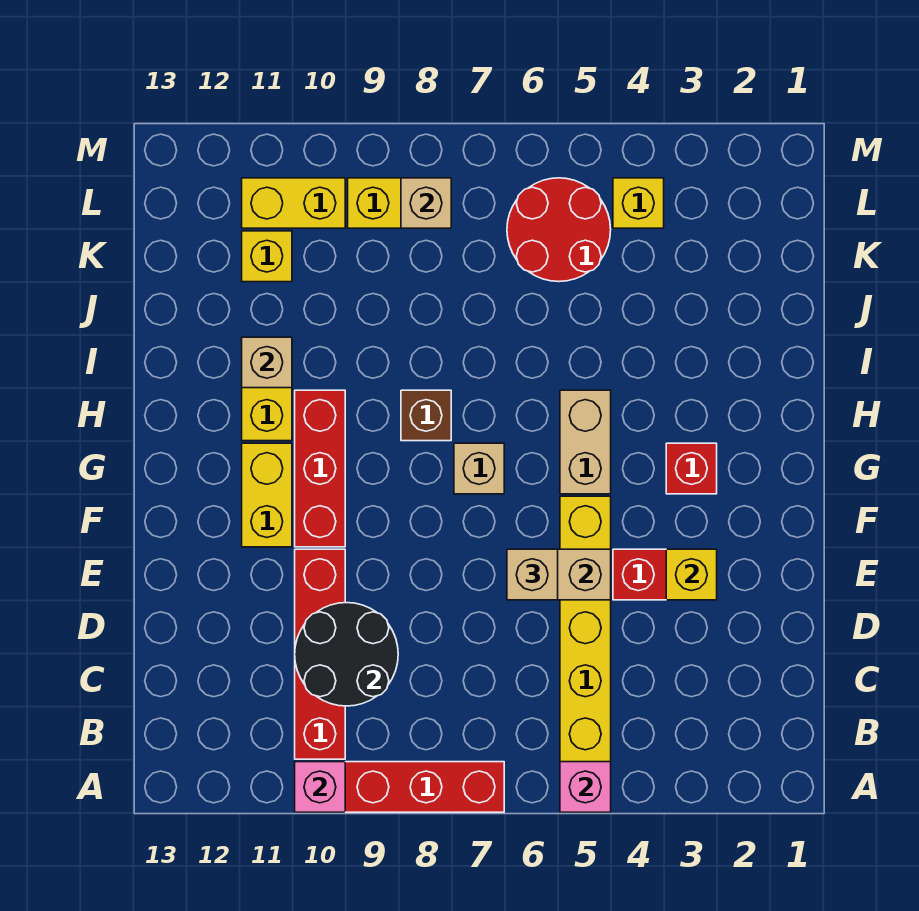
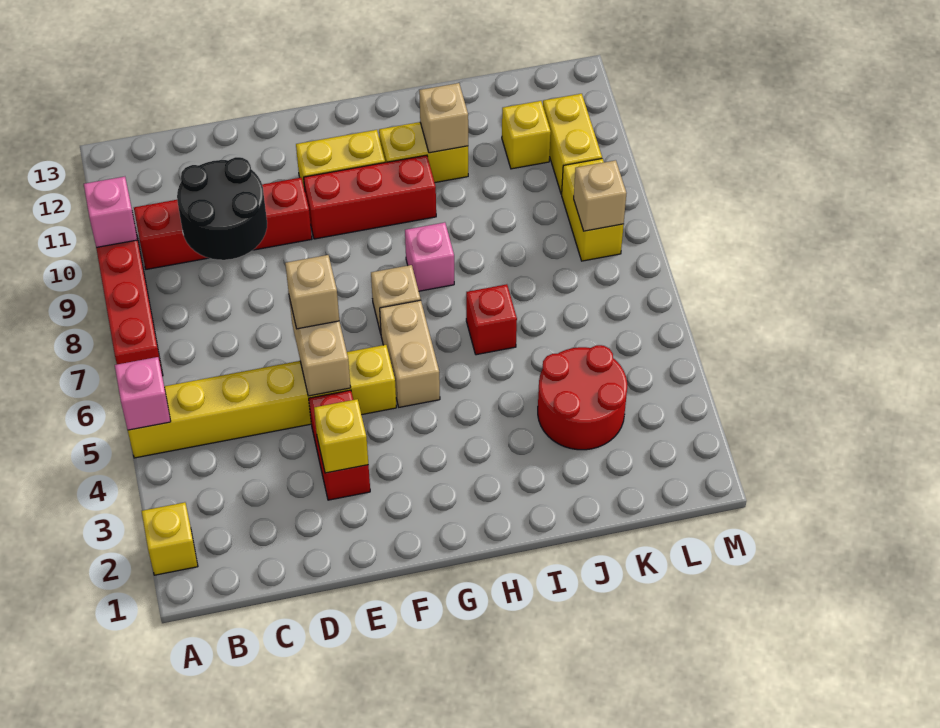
red brick G3 level 1 -> red brick I6 level 1
tan brick G5:H5 level 1 -> tan brick G5:G6 level 1
brown brick H8 level 1 -> pink brick H8 level 1
red round brick K5:L6 level 1 -> red round brick J3:K4 level 1
yellow brick L4 level 1 -> yellow brick A2 level 1

